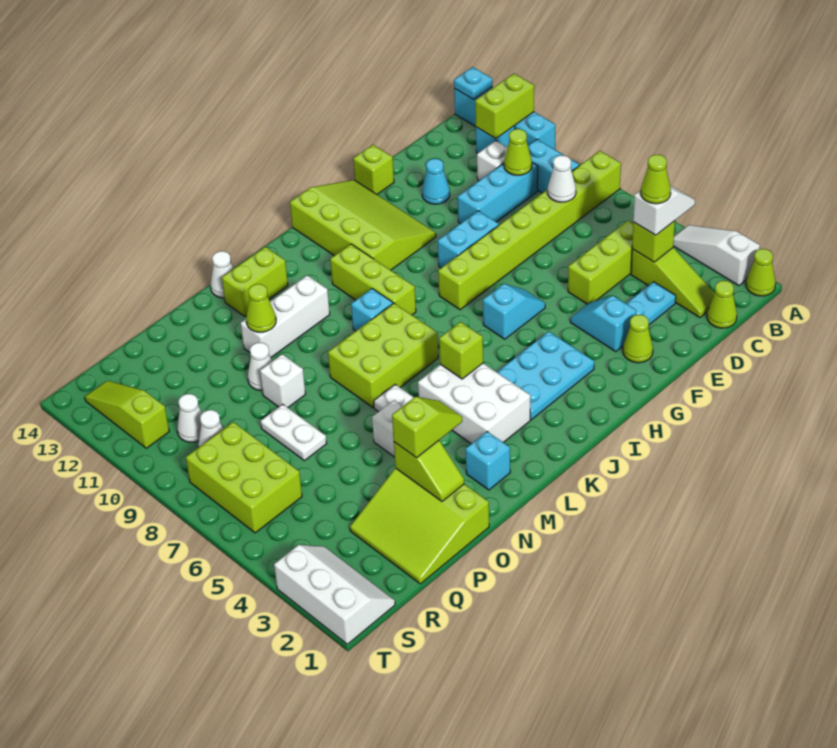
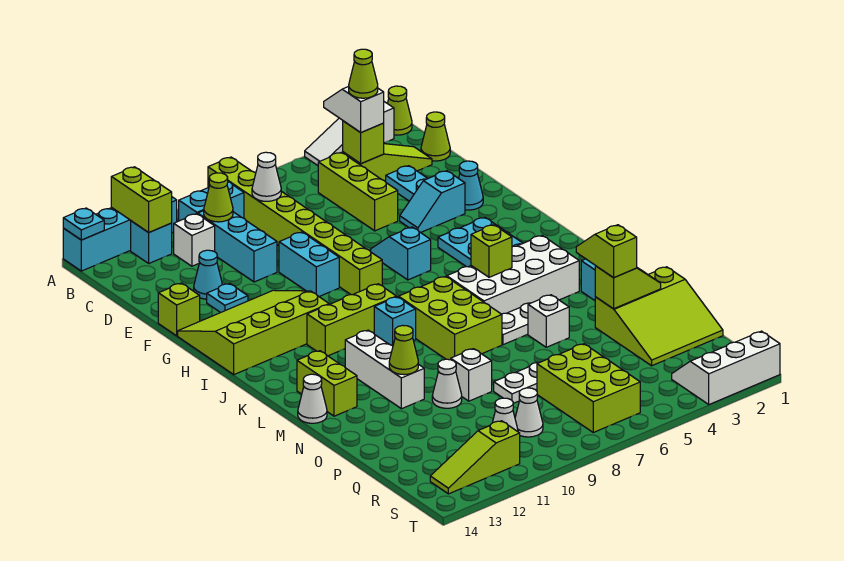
lime cone F2 level 1 -> cyan cone F2 level 1
none -> cyan plate F12 level 1
white brick K3:L5 level 1 -> white brick K3:L6 level 1
lime brick R6:S8 level 1 -> lime brick Q6:S7 level 1

